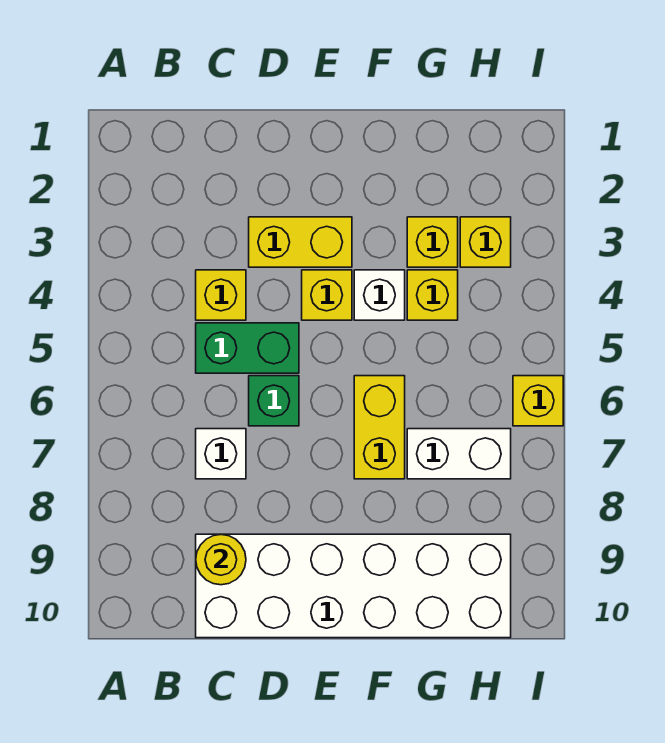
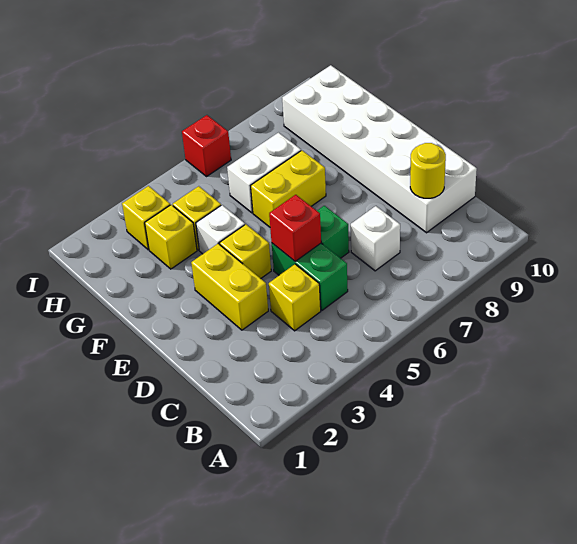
none -> red brick D5 level 2
white brick G7:H7 level 1 -> white brick G6:G7 level 1
yellow brick I6 level 1 -> red brick I6 level 1

